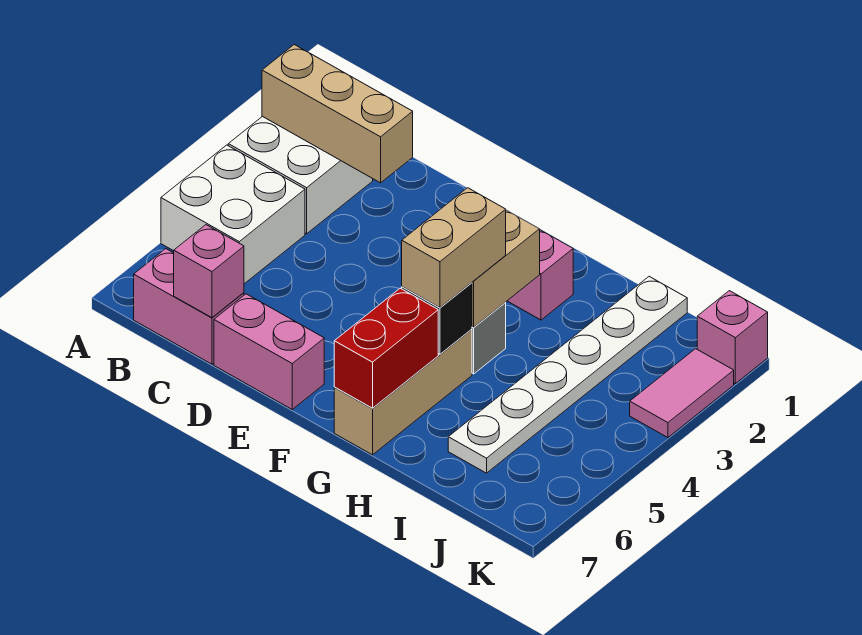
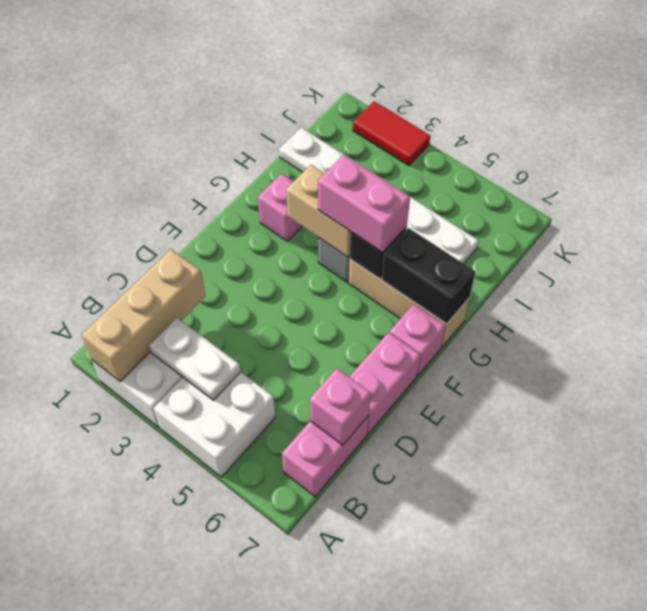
none -> white plate B3:B4 level 2
tan brick G4:G5 level 3 -> pink brick G4:G5 level 3
red brick G6:G7 level 2 -> black brick G6:G7 level 2
pink brick K1 level 1 -> pink brick F7 level 1
pink tile K2:K3 level 1 -> red tile K2:K3 level 1

